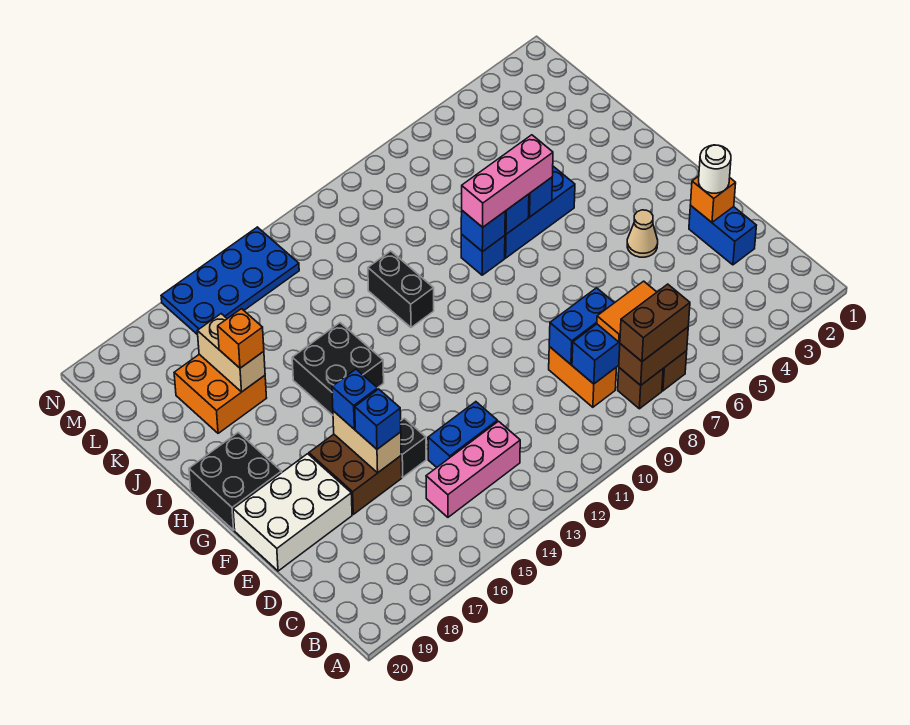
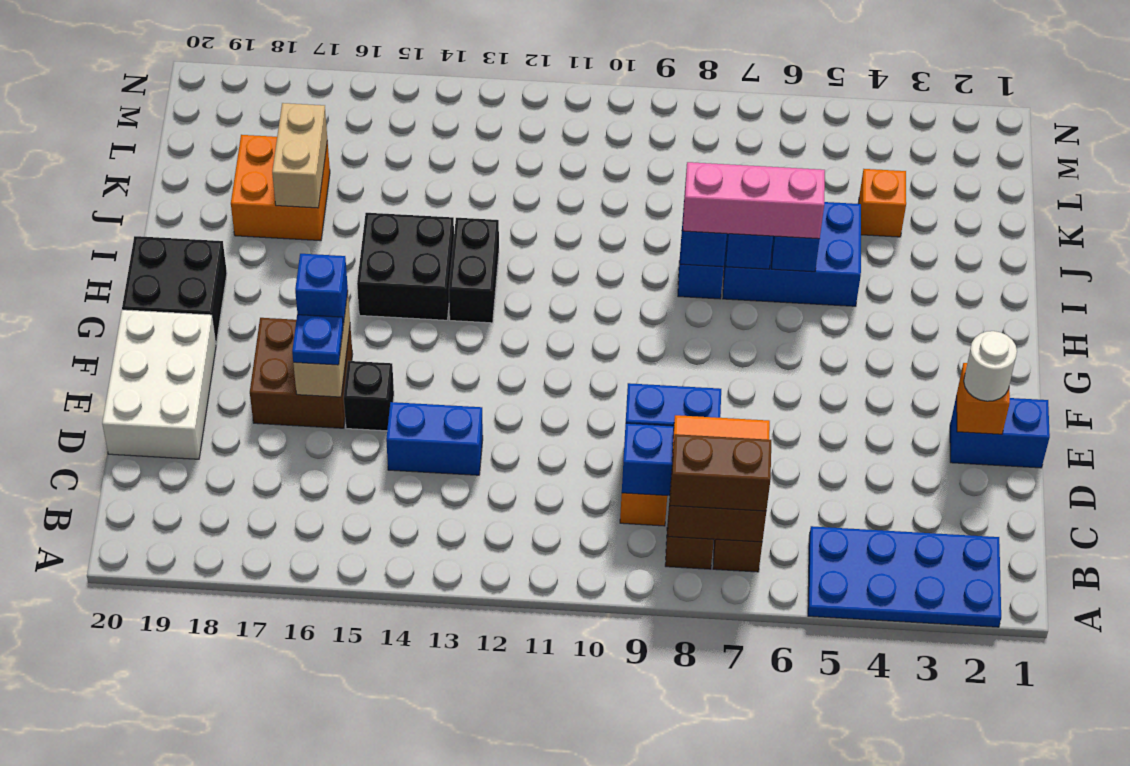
pink brick C13:C15 level 1 -> none
blue brick D2:E2 level 1 -> blue brick E1:E2 level 1
blue brick E16 level 3 -> blue plate E16 level 3
white brick E18:F20 level 1 -> white brick D19:F20 level 1
tan cone F4 level 1 -> none
black brick I11:J11 level 1 -> black brick H13:I13 level 1
orange brick J17 level 3 -> orange brick K4 level 1
blue plate M13:N16 level 1 -> blue plate A2:B5 level 1

